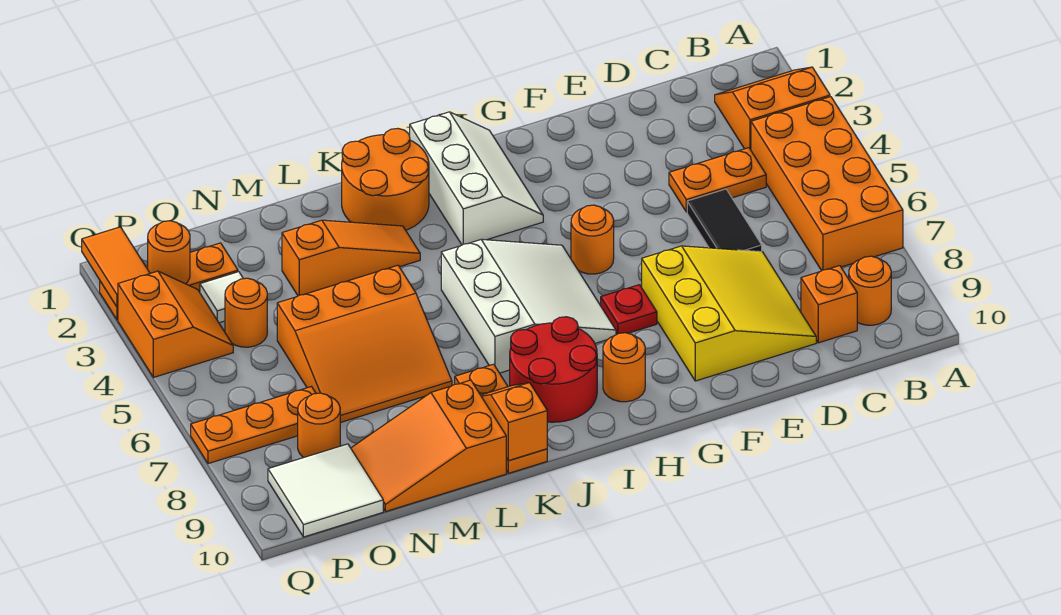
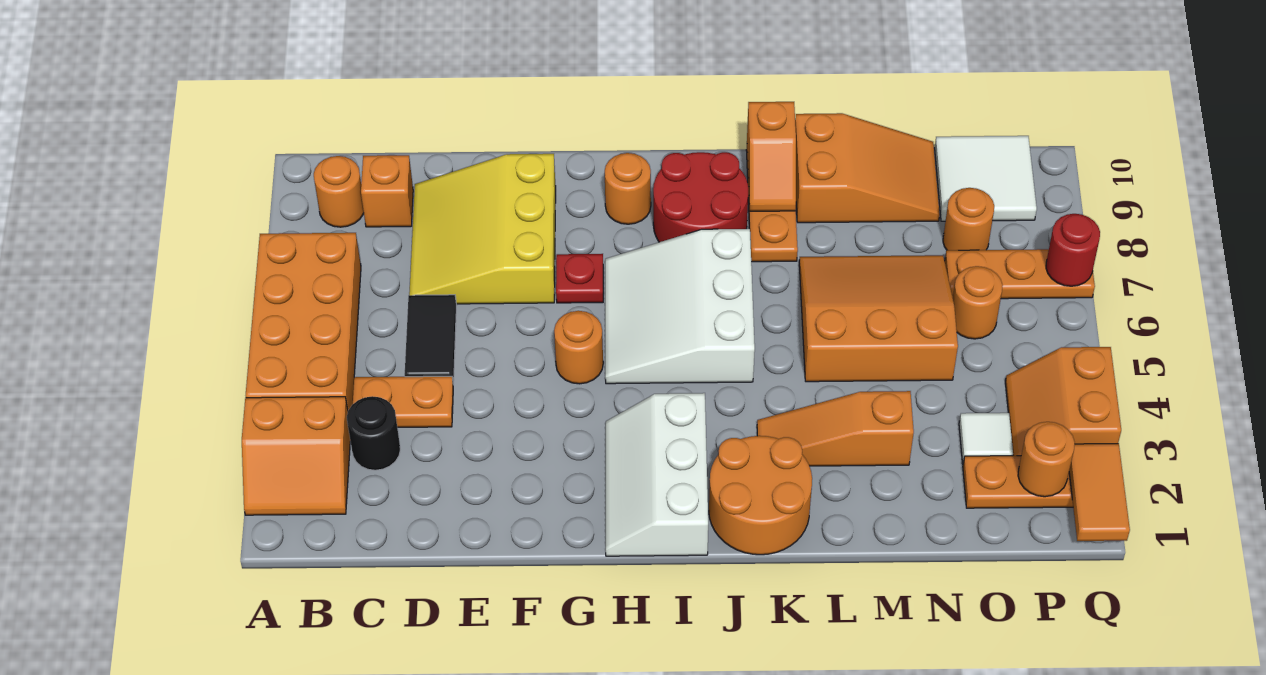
none -> black round brick C3 level 1
orange round brick O4 level 1 -> orange round brick O6 level 1
none -> red round brick Q7 level 2

